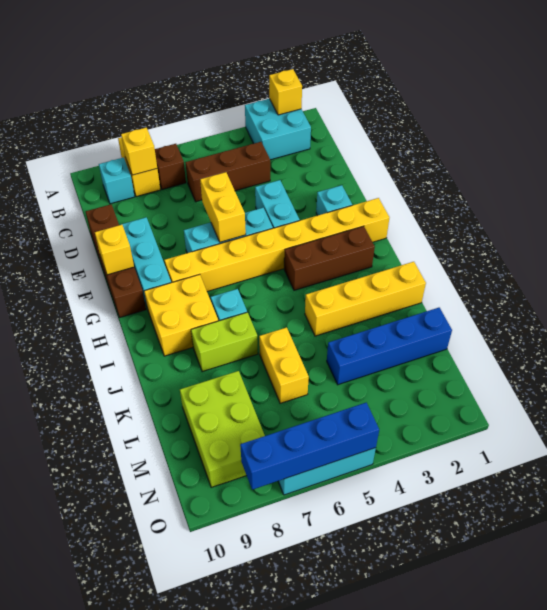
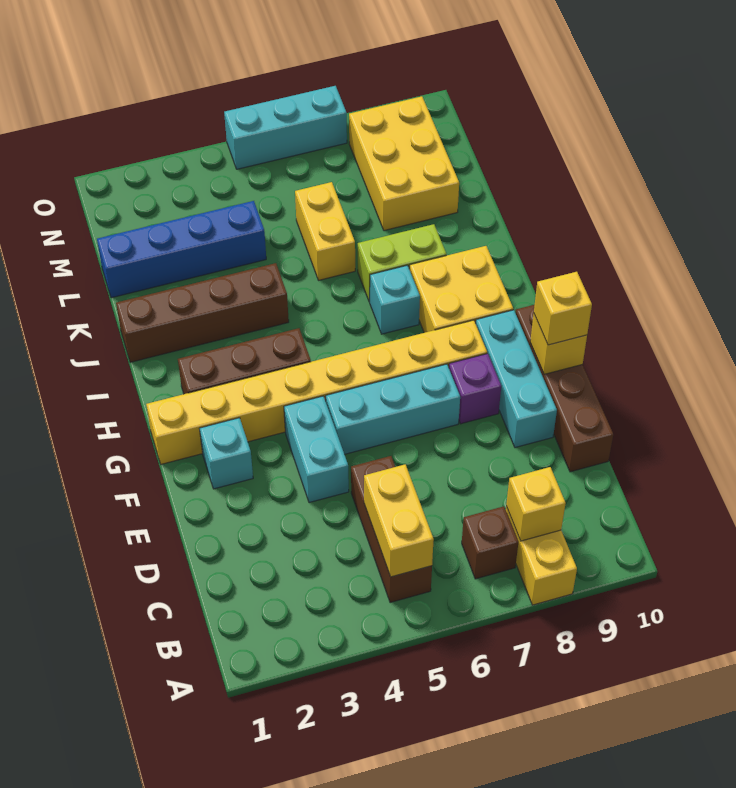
cyan brick A2:B3 level 1 -> none
yellow brick A2 level 2 -> yellow brick F10 level 3
cyan brick B9 level 1 -> none
brown brick C4:C6 level 1 -> brown brick B5:D5 level 1
yellow brick E6:F6 level 2 -> yellow brick B5:C5 level 2
none -> purple brick F8 level 1
yellow brick J1:J4 level 1 -> brown brick J1:J4 level 1
lime brick L8:N9 level 1 -> yellow brick L8:N9 level 1
blue brick O5:O8 level 2 -> none

